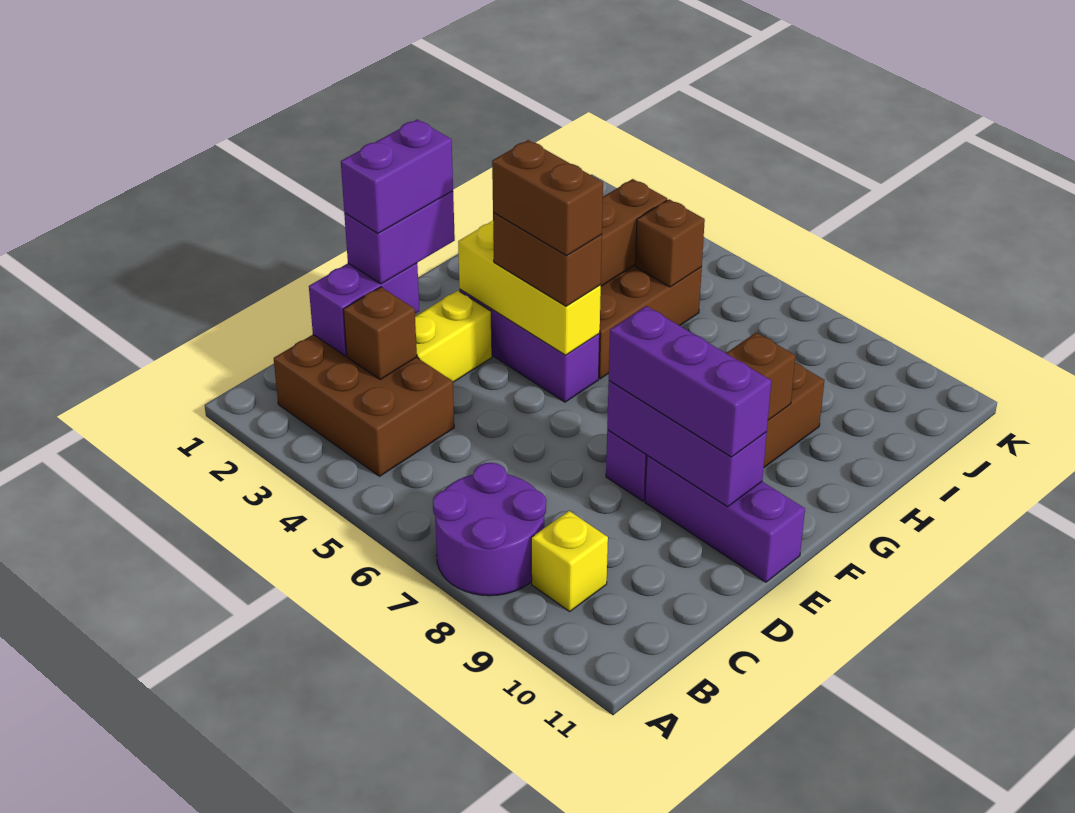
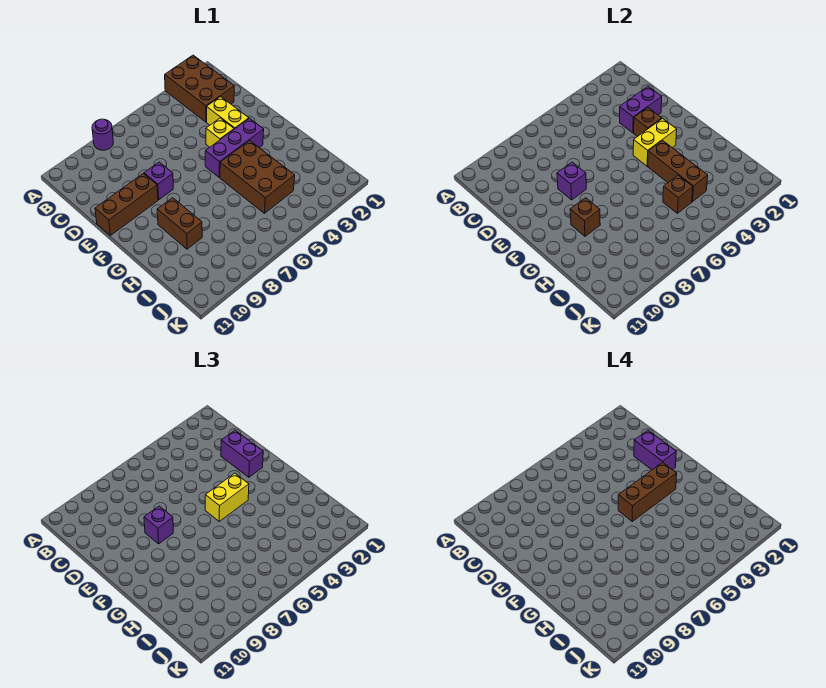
purple round brick A7:B8 level 1 -> purple round brick A8 level 1
brown brick B2:C4 level 1 -> brown brick A2:C3 level 1
yellow brick B9 level 1 -> yellow brick E4 level 1
purple brick C2:D2 level 2 -> purple brick D2:D3 level 2
brown brick C3 level 2 -> brown brick E3 level 2
purple brick E8:E10 level 2 -> purple brick E8 level 2
purple brick E8:E10 level 3 -> purple brick E8 level 3
purple brick E9:E11 level 1 -> brown brick E9:E11 level 1
yellow brick F3:F5 level 2 -> yellow brick F3:F4 level 2
brown brick F4:F5 level 3 -> yellow brick F4:F5 level 3
brown brick F4:F5 level 4 -> brown brick F3:F5 level 4

